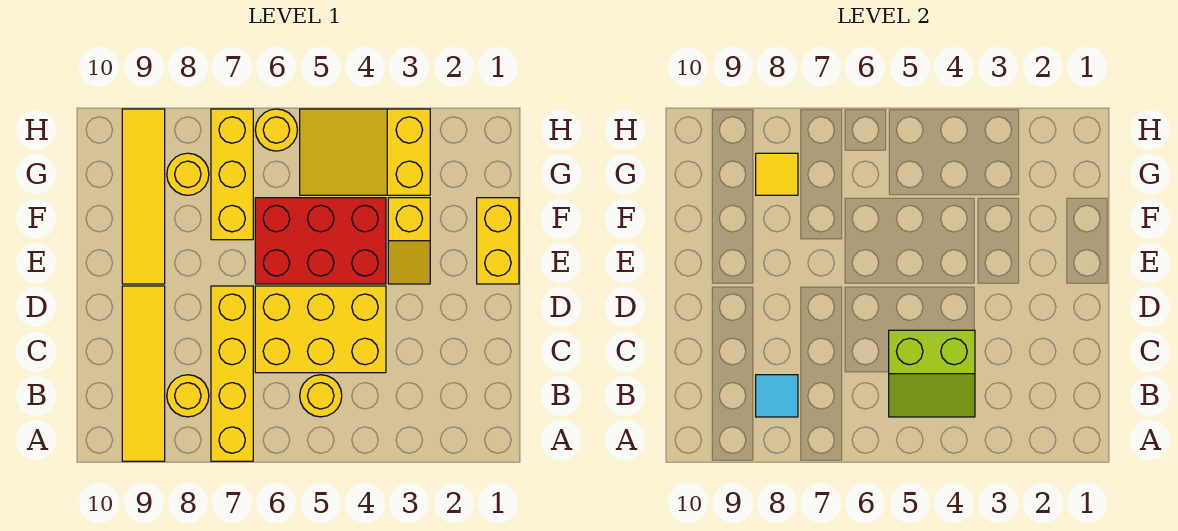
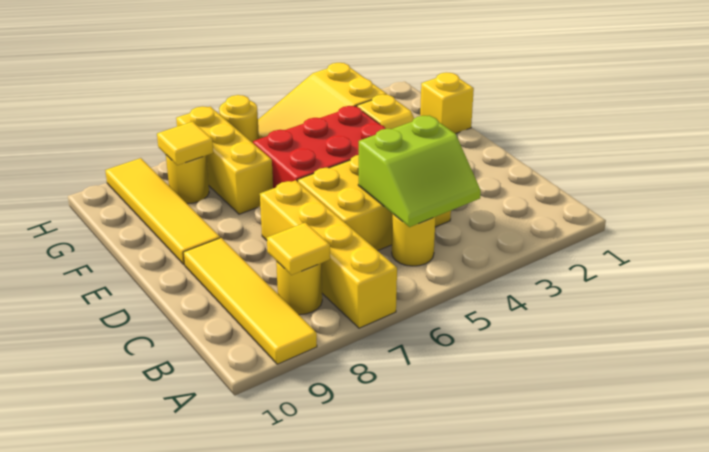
cyan tile B8 level 2 -> yellow tile B8 level 2
yellow brick E1:F1 level 1 -> yellow brick F1 level 1

